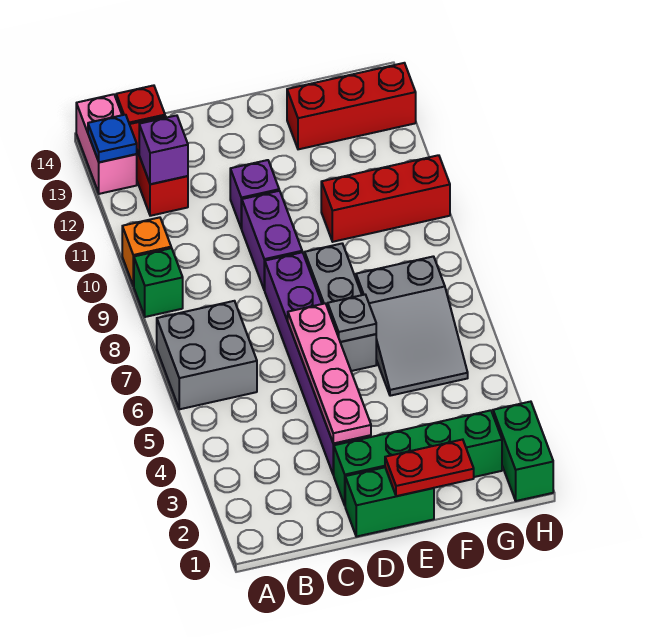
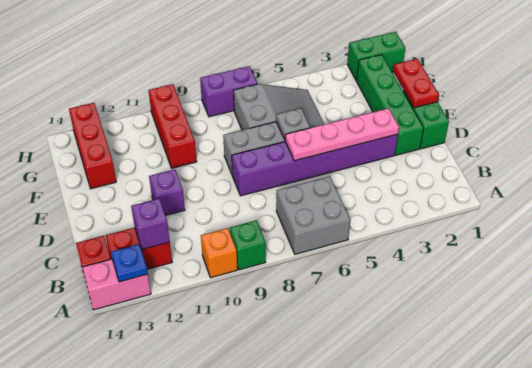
purple brick D9:D10 level 1 -> purple brick H7:H8 level 1

